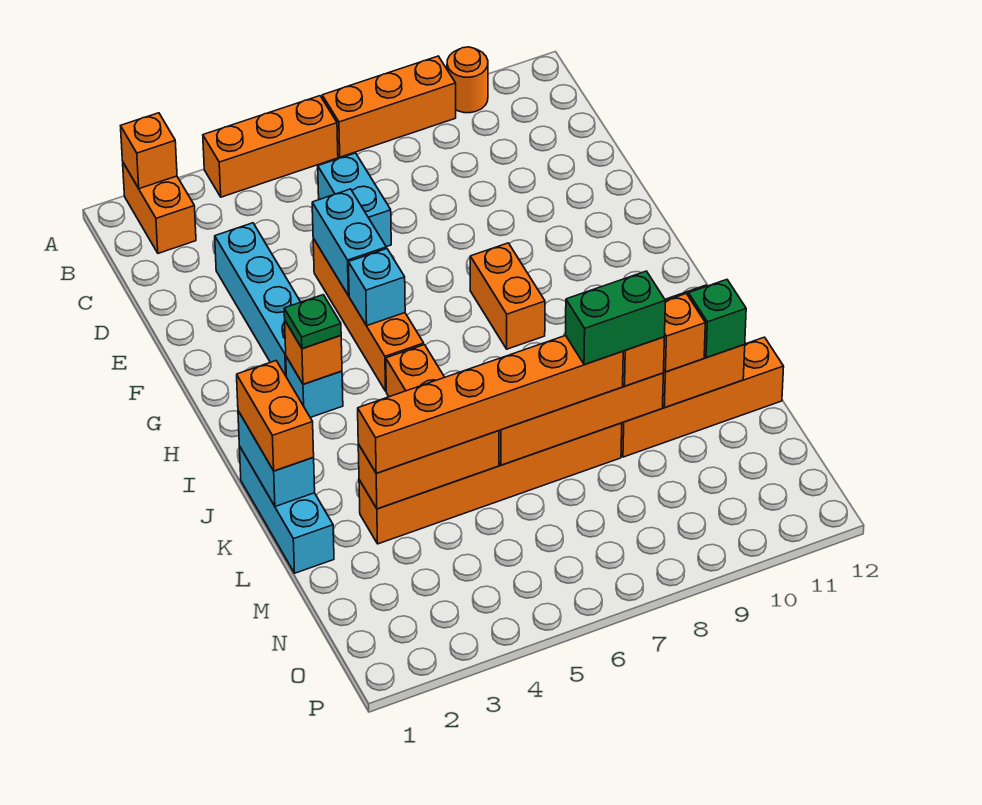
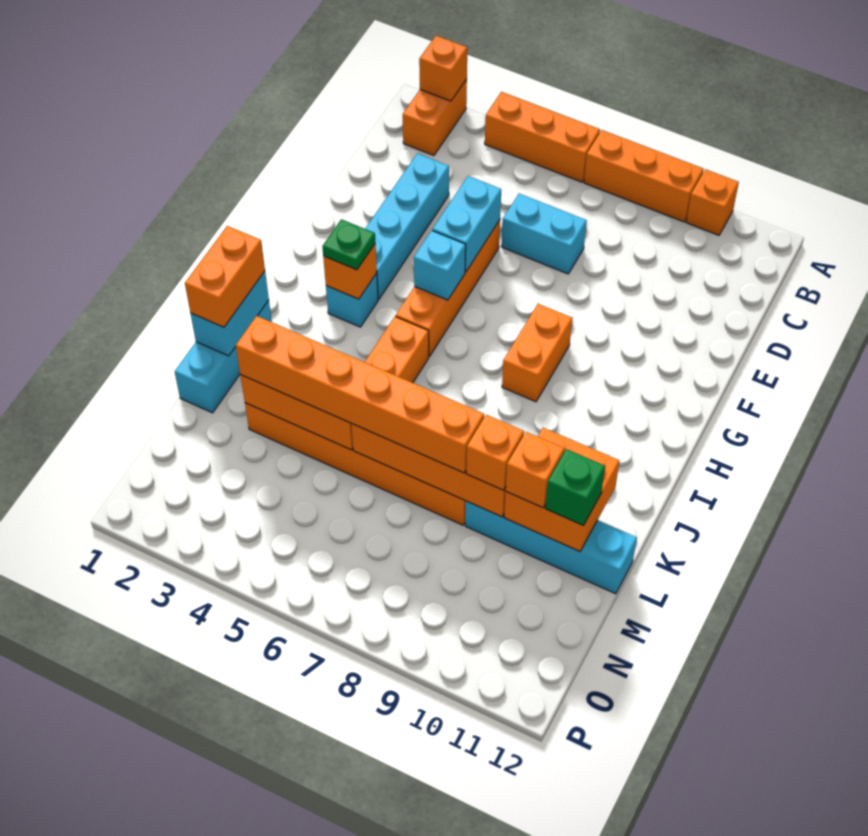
orange round brick A10 level 1 -> orange brick A10 level 1
cyan brick C6:D6 level 1 -> cyan brick D6:D7 level 1
green brick L8:L9 level 4 -> none
orange brick L9:L12 level 1 -> cyan brick L9:L12 level 1

